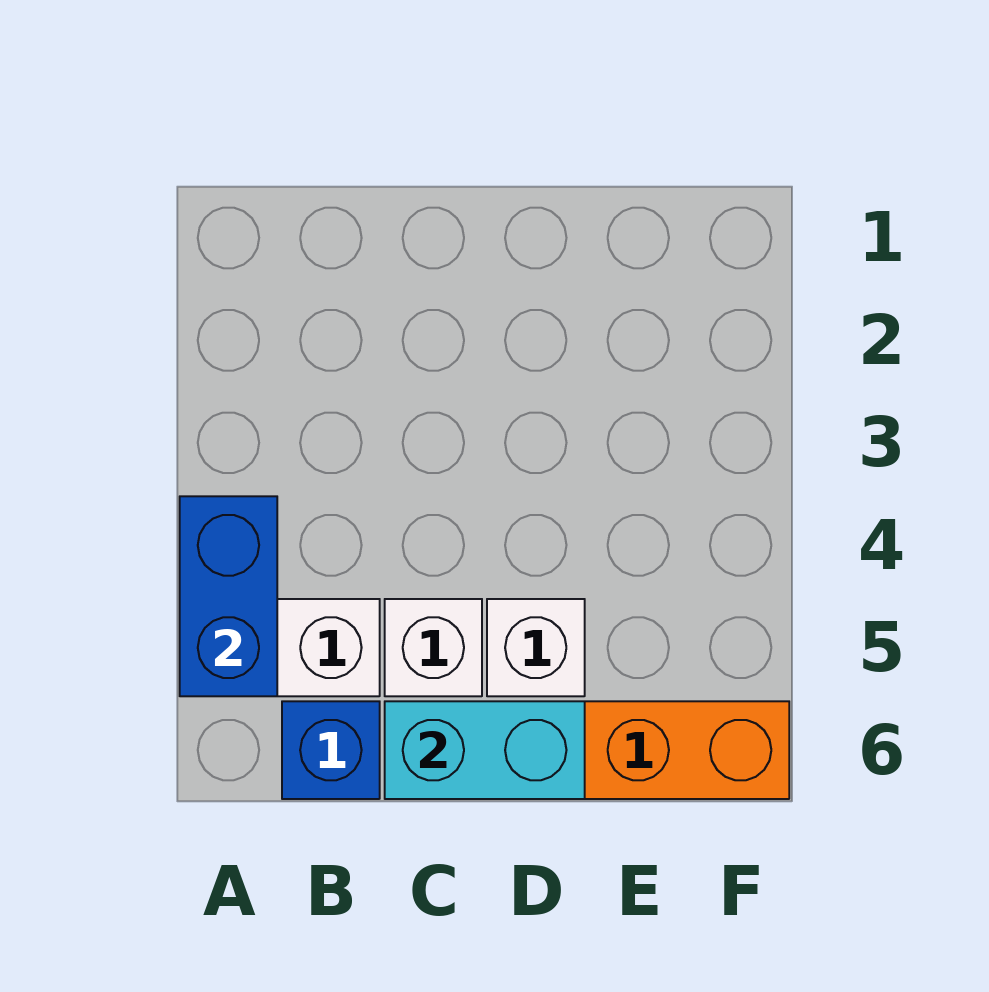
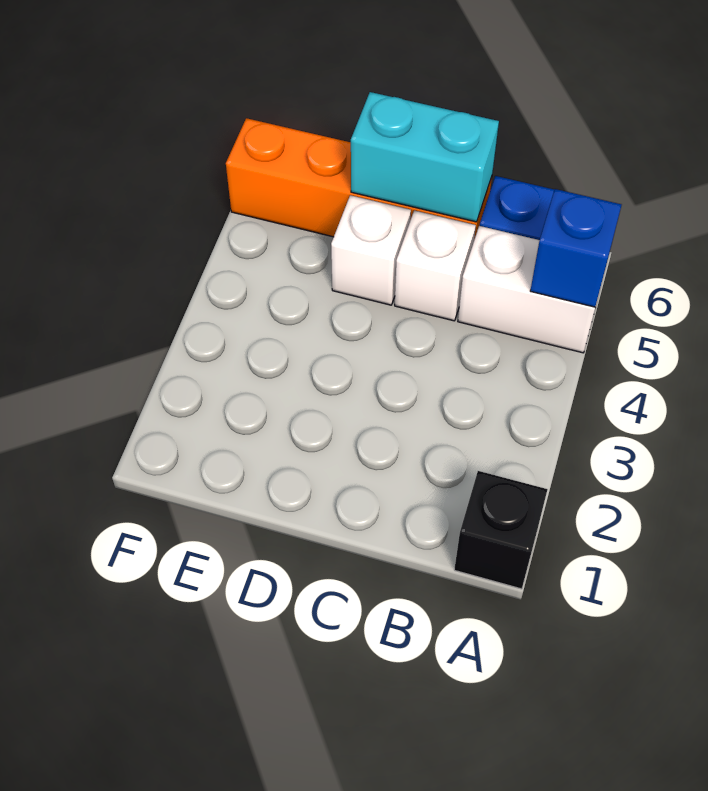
none -> black brick A1 level 1
blue brick A4:A5 level 2 -> blue brick A5 level 2

